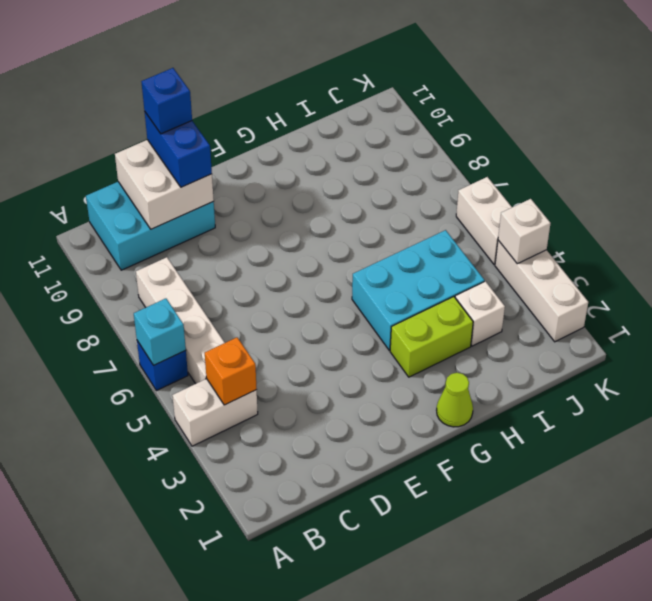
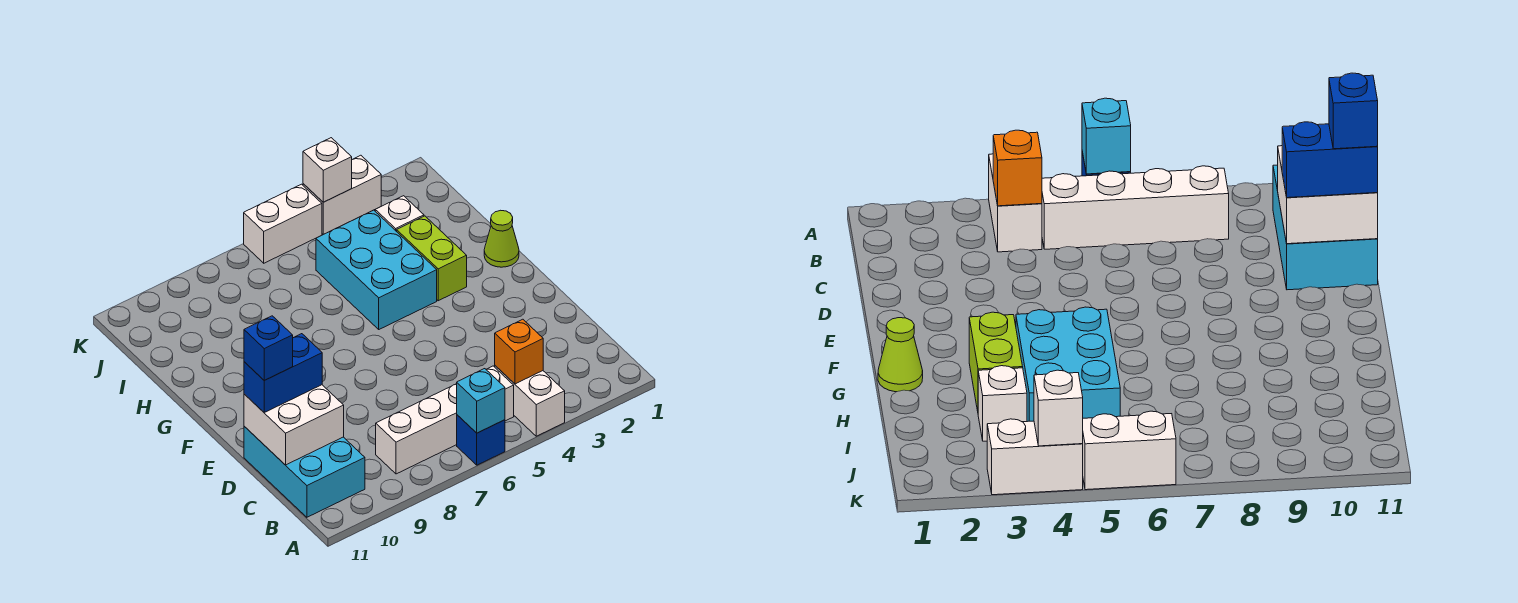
white brick K2:K4 level 1 -> white brick K3:K4 level 1

